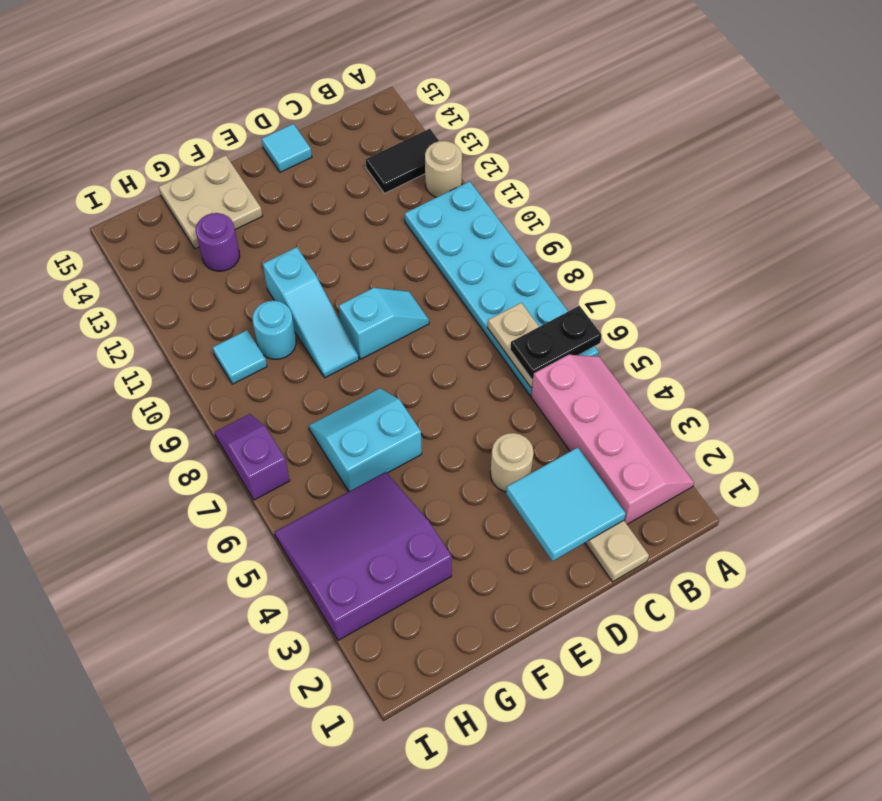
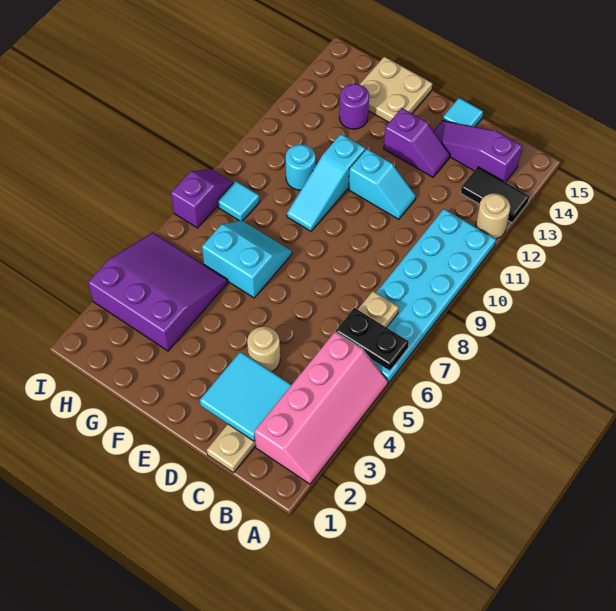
none -> purple slope B14:D14 level 1 top B
cyan slope D9:E9 level 1 top E -> cyan slope D11:E11 level 1 top E
none -> purple slope D13:E13 level 1 top E
cyan tile H10 level 1 -> cyan tile H8 level 1

